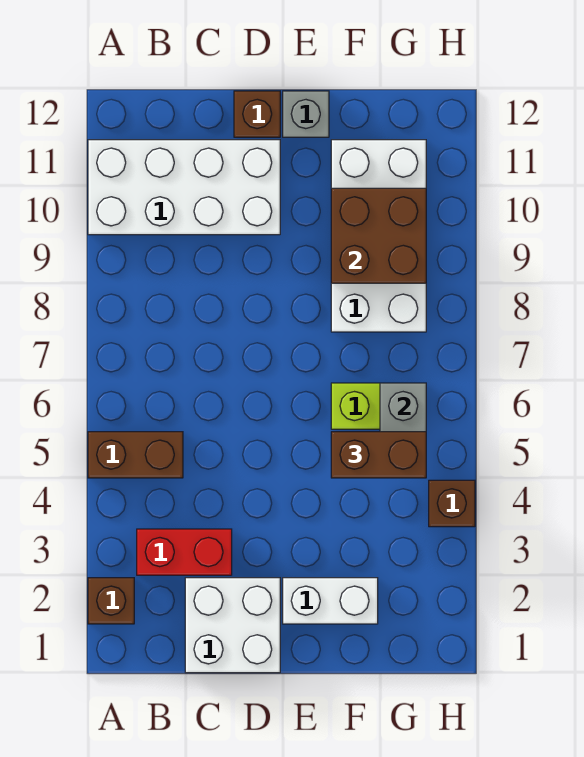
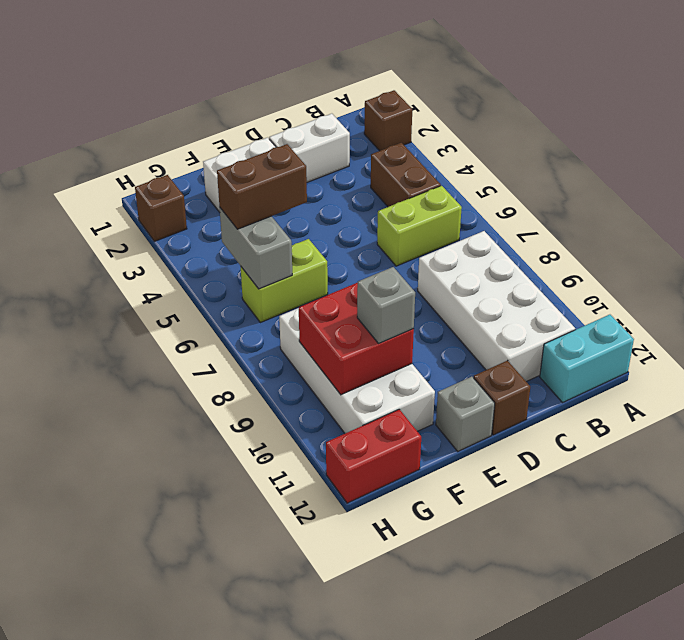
brown brick A5:B5 level 1 -> brown brick B4:B5 level 1
white brick A10:D11 level 1 -> white brick B8:C11 level 1
none -> cyan brick A12:B12 level 1
red brick B3:C3 level 1 -> red brick G12:H12 level 1
none -> lime brick B6:C6 level 1
white brick C1:D2 level 1 -> white brick C2:D2 level 1
brown brick F9:G10 level 2 -> red brick F9:G10 level 2
none -> grey brick F10 level 3
brown brick H4 level 1 -> brown brick H2 level 1

